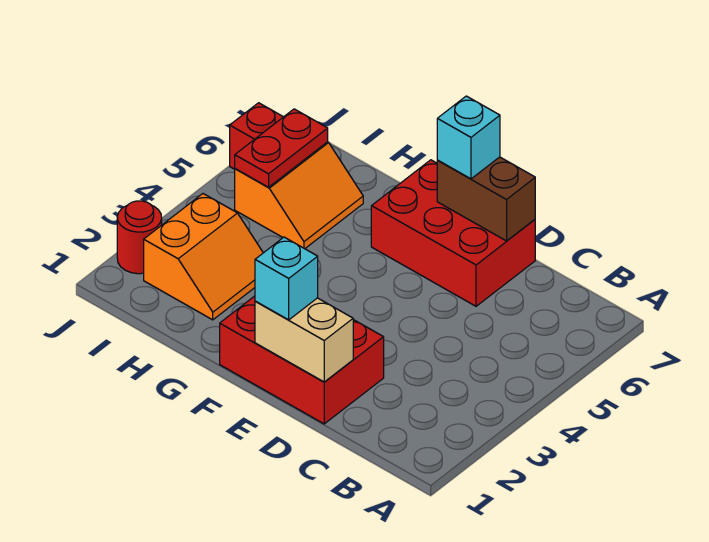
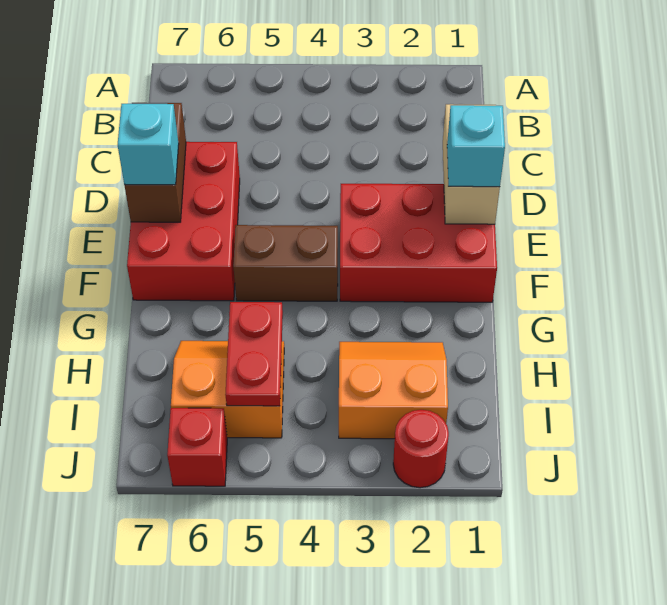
red brick D1:F2 level 1 -> red brick E1:F3 level 1
none -> brown brick F4:F5 level 1
red plate I5:I6 level 2 -> red plate H5:I5 level 2

